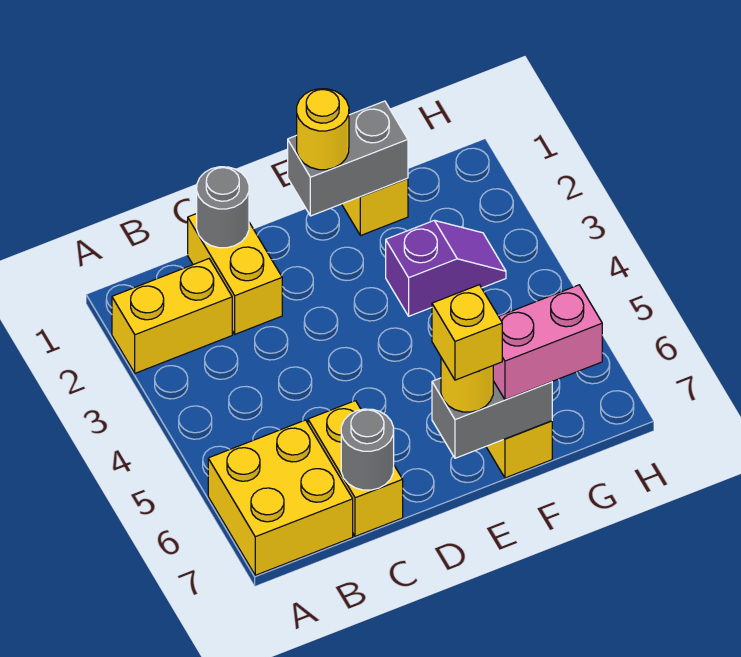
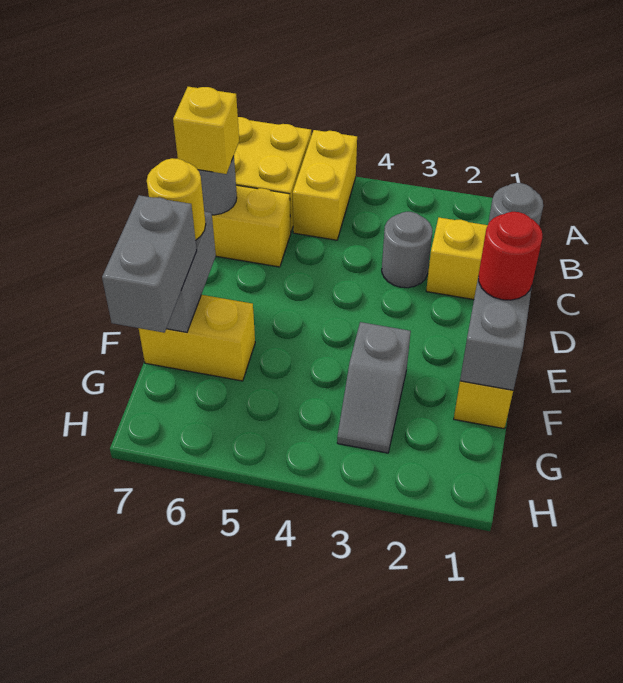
yellow brick A2:B2 level 1 -> yellow brick A5:B5 level 1
none -> grey round brick C3 level 1
yellow round brick E1 level 3 -> red round brick E1 level 3
yellow brick E7 level 4 -> yellow brick C7 level 3
purple slope F3:G3 level 1 top F -> grey slope F3:G3 level 1 top F
pink brick F7:G7 level 3 -> grey brick F7:G7 level 3

